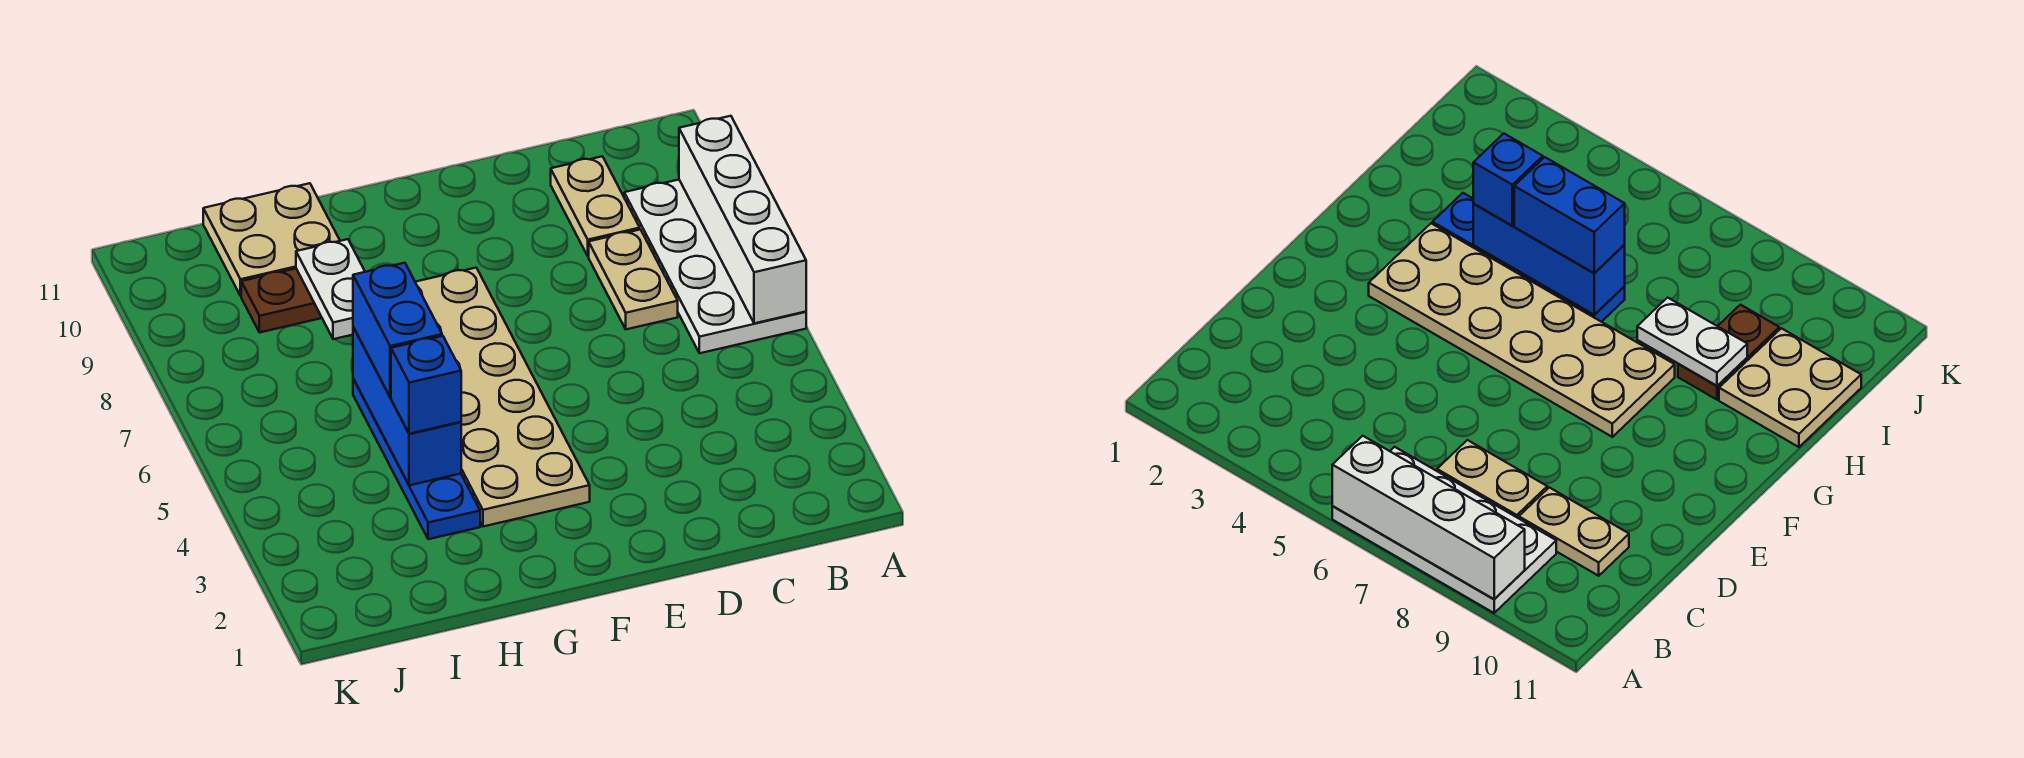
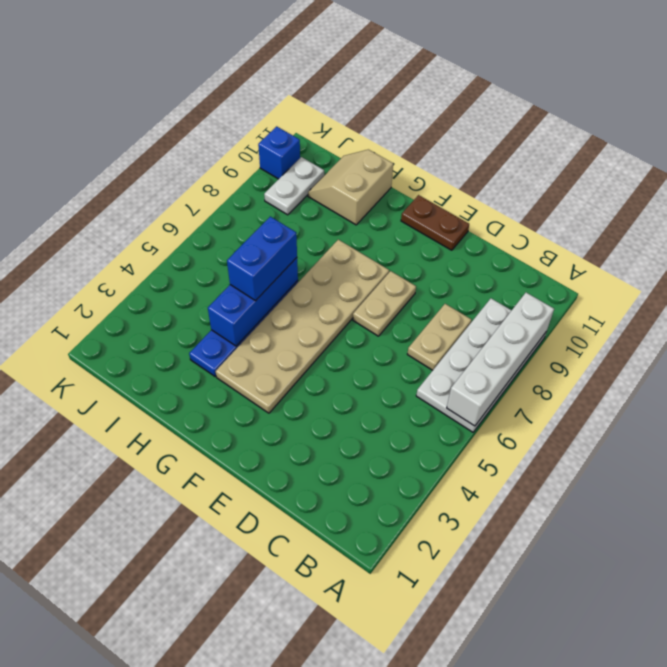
tan plate C9:C10 level 1 -> tan plate E7:E8 level 1
blue brick H4 level 3 -> blue brick K10 level 1
white plate H8:H9 level 2 -> white plate J9:J10 level 1
brown plate H9:I9 level 1 -> brown plate E11:F11 level 1
tan plate H10:I11 level 1 -> tan slope H10:I11 level 1 top H

